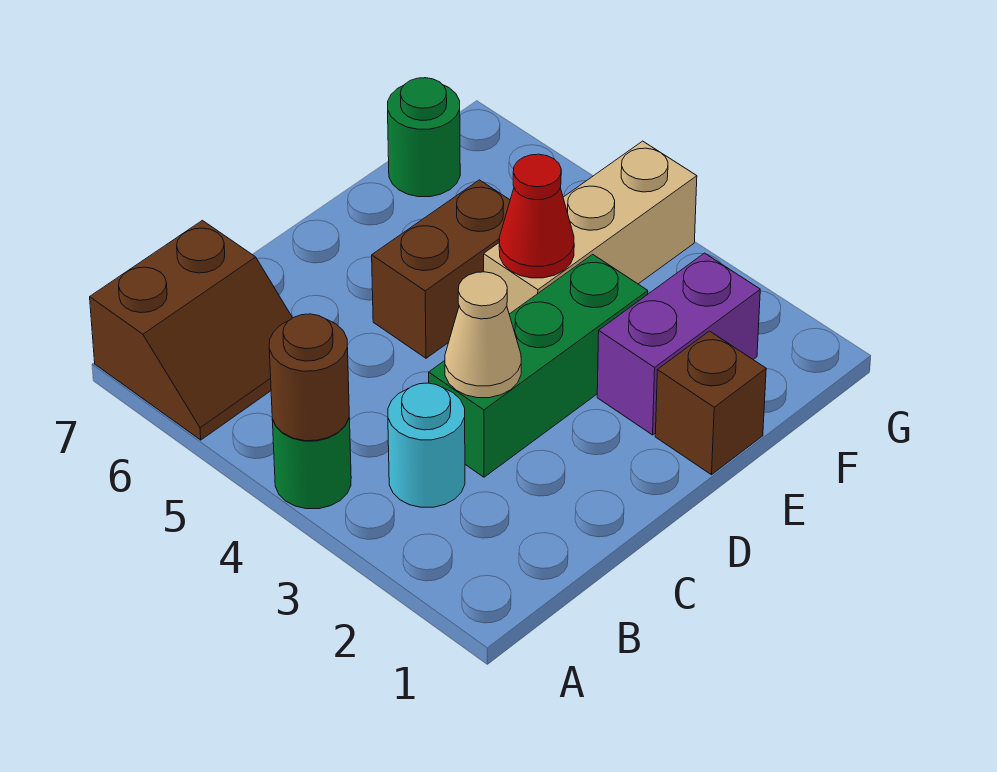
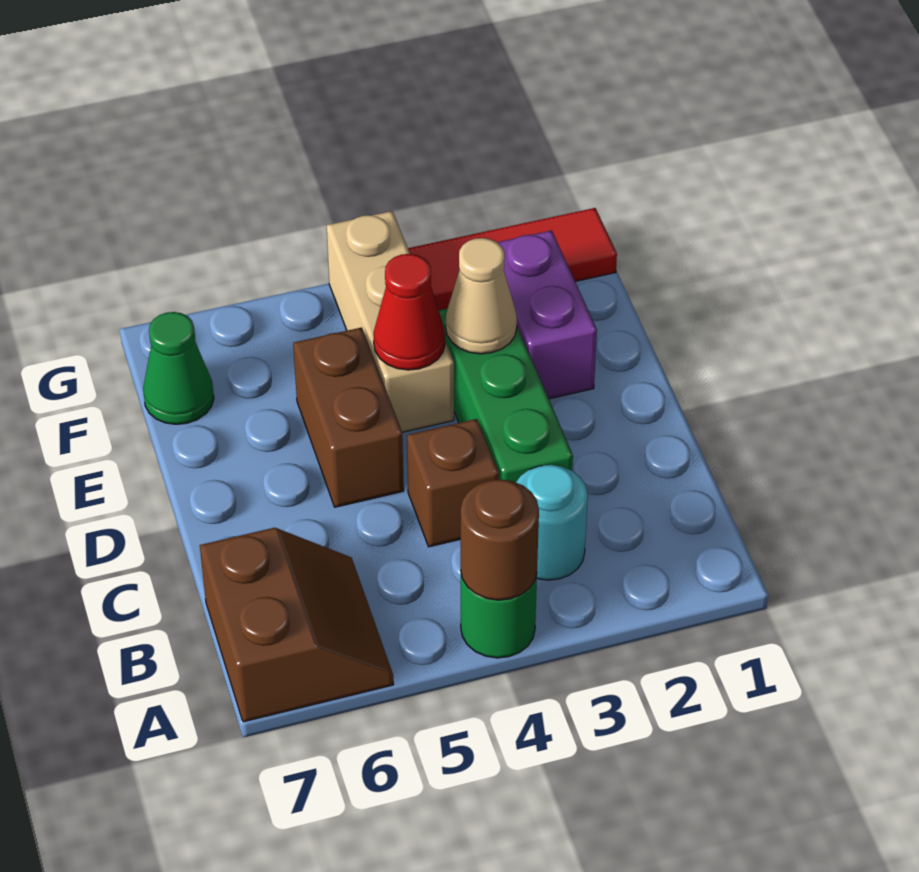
tan cone C3 level 2 -> tan cone E3 level 2
brown brick E1 level 1 -> brown brick C4 level 1
green round brick F7 level 1 -> green cone F7 level 1
none -> red tile G1:G3 level 1

